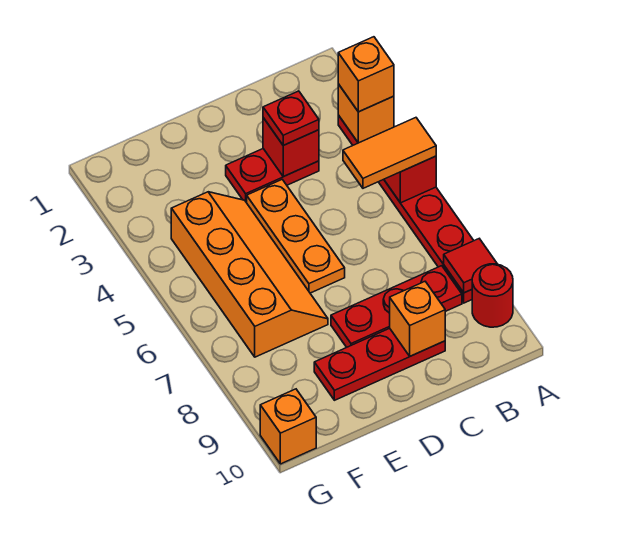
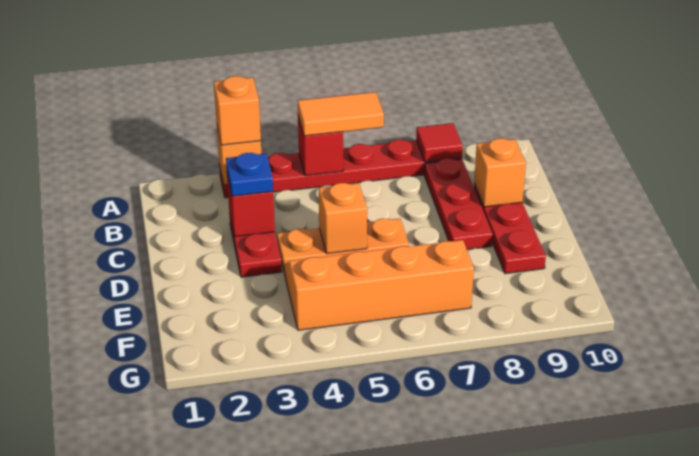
orange tile A5:B5 level 3 -> orange tile A5:A6 level 3
red round brick A9 level 1 -> none
red plate C3 level 3 -> blue plate C3 level 3
orange brick G10 level 1 -> orange brick D5 level 2

